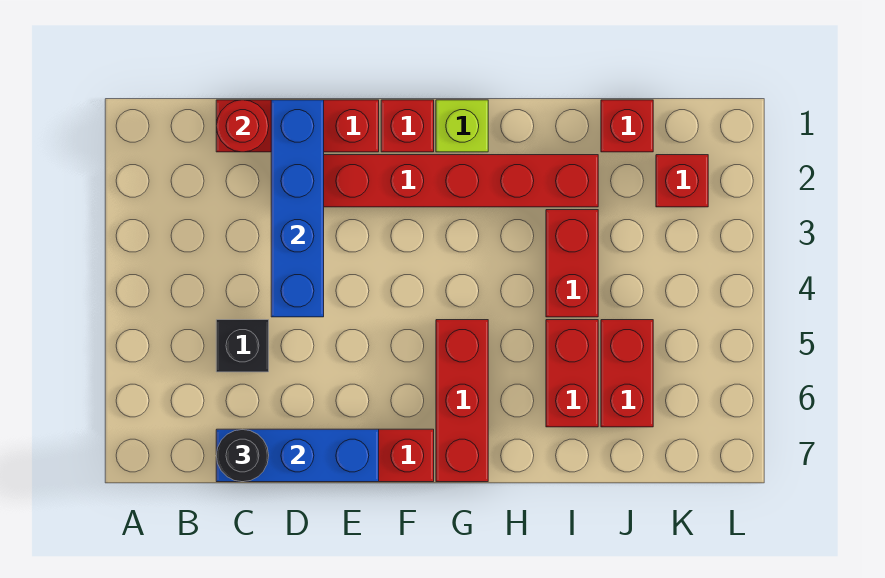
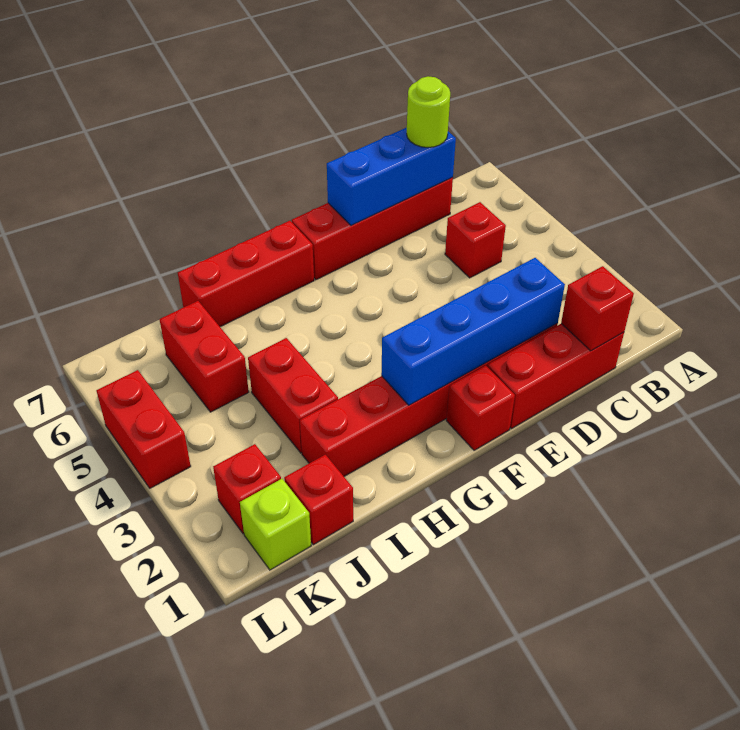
red round brick C1 level 2 -> red brick C1 level 2
black brick C5 level 1 -> red brick C5 level 1
black round brick C7 level 3 -> lime round brick C7 level 3
blue brick D1:D4 level 2 -> blue brick D2:G2 level 2
lime brick G1 level 1 -> lime brick K1 level 1
red brick G5:G7 level 1 -> red brick G7:I7 level 1
red brick I5:I6 level 1 -> red brick L4:L5 level 1

